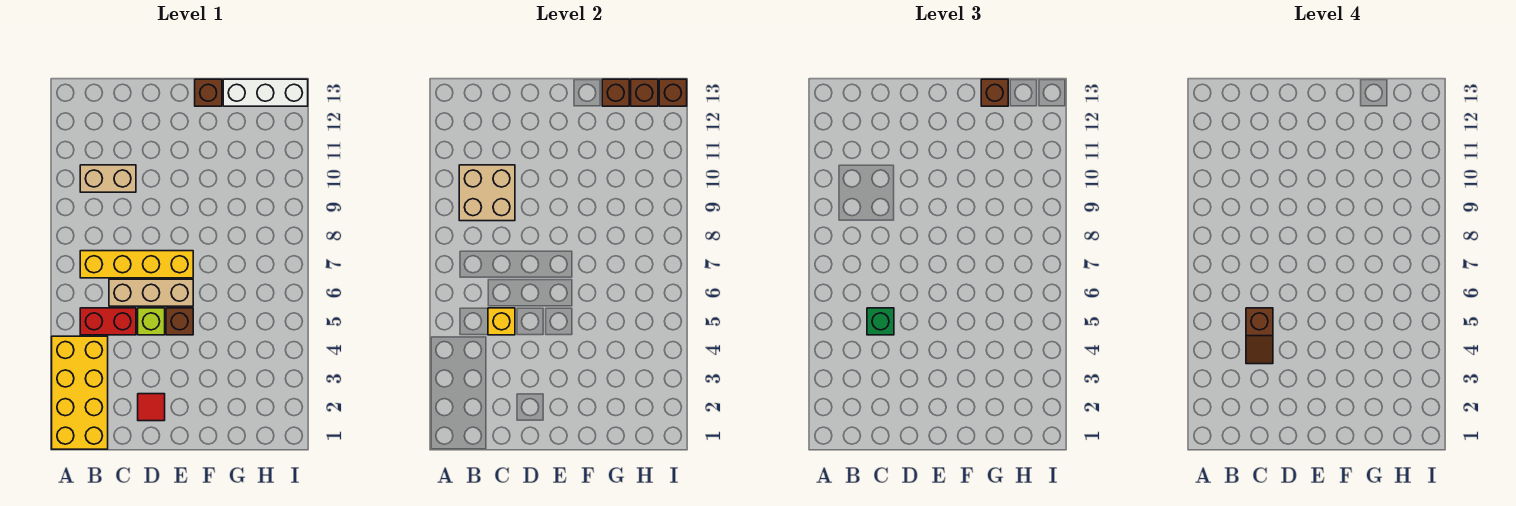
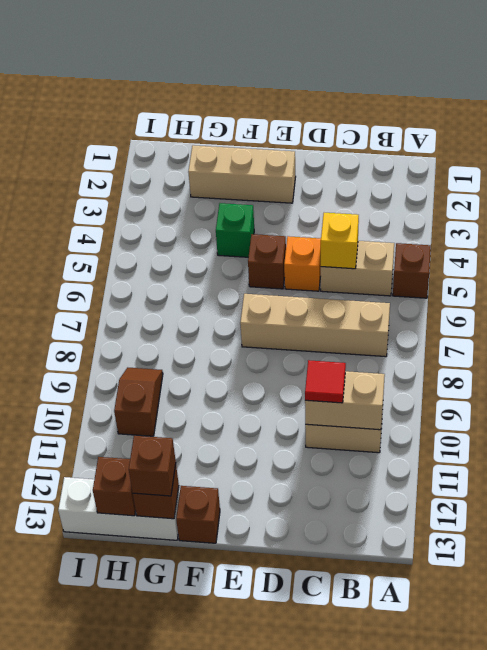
yellow brick A1:B4 level 1 -> none
red brick B5:C5 level 1 -> tan brick B5:C5 level 1
yellow brick B7:E7 level 1 -> tan brick B7:E7 level 1
tan brick B9:C10 level 2 -> tan brick B10:C10 level 2
brown slope C4:C5 level 4 top 5 -> brown slope H9:H10 level 1 top 10
green brick C5 level 3 -> green brick F4 level 1
tan brick C6:E6 level 1 -> tan brick E2:G2 level 1
red tile D2 level 1 -> red tile C10 level 3
lime brick D5 level 1 -> orange brick D5 level 1
brown brick I13 level 2 -> brown brick A5 level 1

